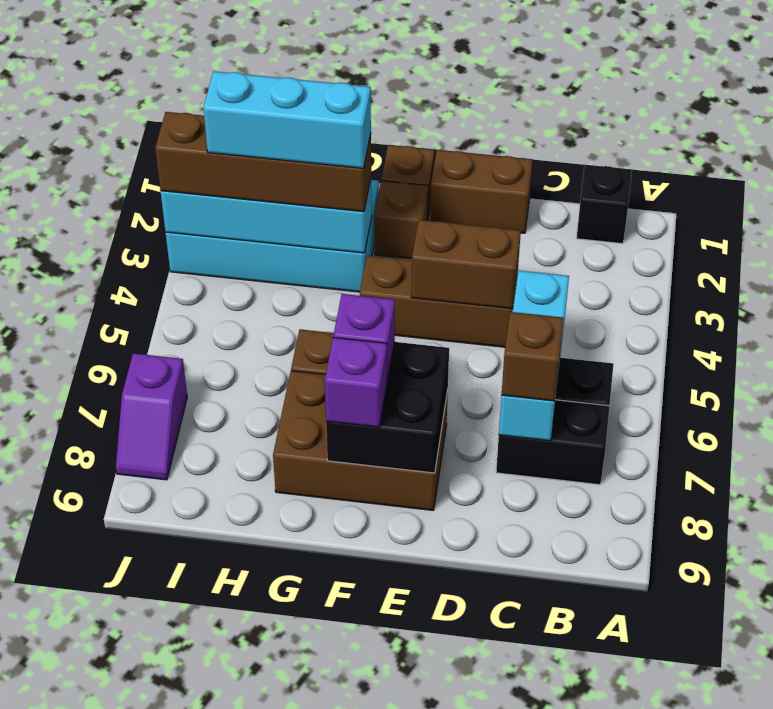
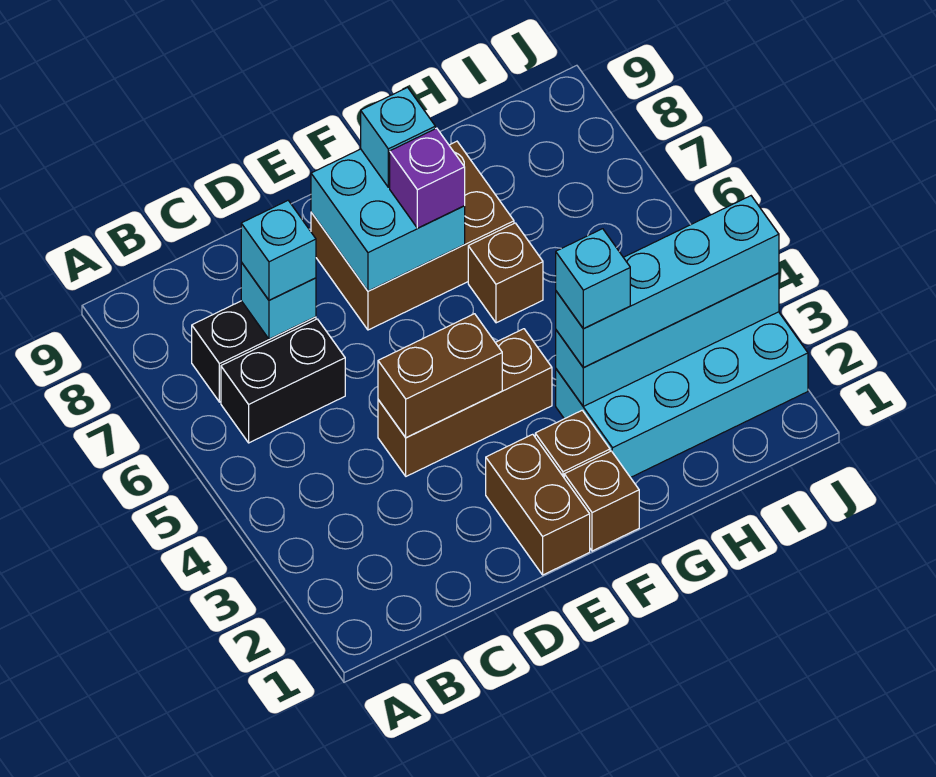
black brick B1 level 1 -> none
cyan brick C5:C7 level 2 -> cyan brick C7 level 2
brown brick C7 level 3 -> cyan brick C7 level 3
brown brick D1:E1 level 1 -> brown brick E1:E2 level 1
black brick E7:F8 level 2 -> cyan brick E7:F8 level 2
purple brick F8 level 3 -> cyan brick F8 level 3
brown brick G3:J3 level 3 -> cyan brick G3:J3 level 3
cyan brick G3:I3 level 4 -> cyan brick G3 level 4
purple slope J7:J8 level 1 top 7 -> none

